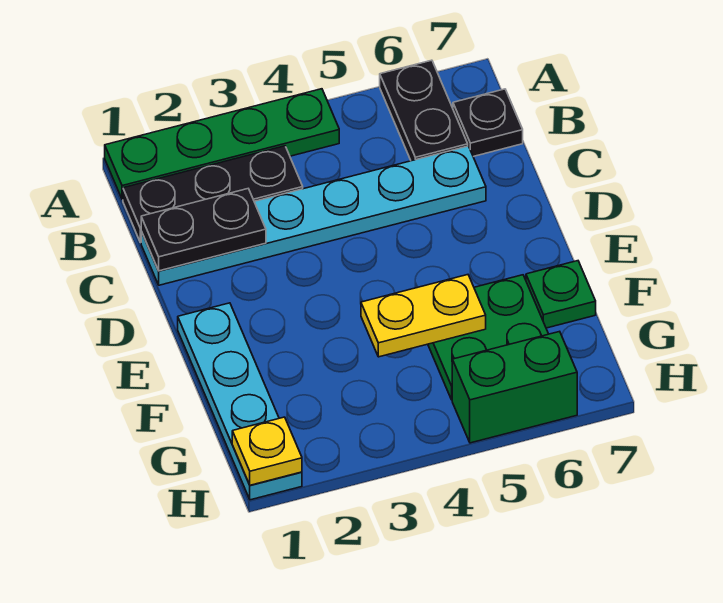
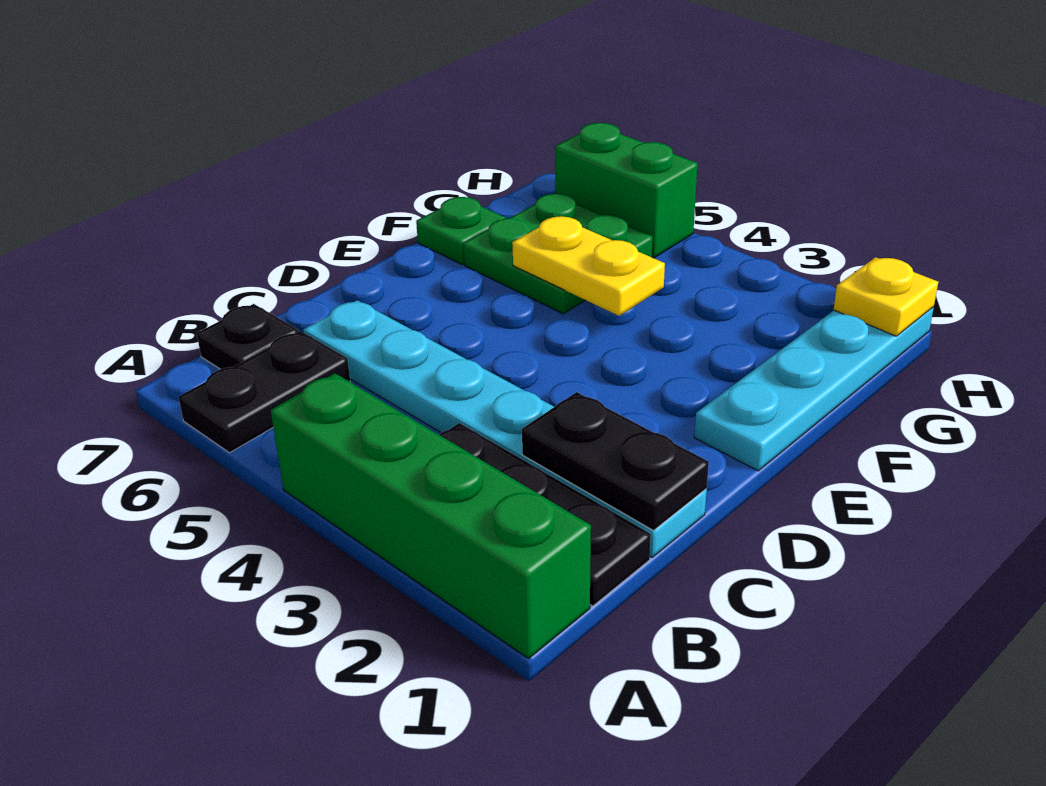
green plate A1:A4 level 1 -> green brick A1:A4 level 1

